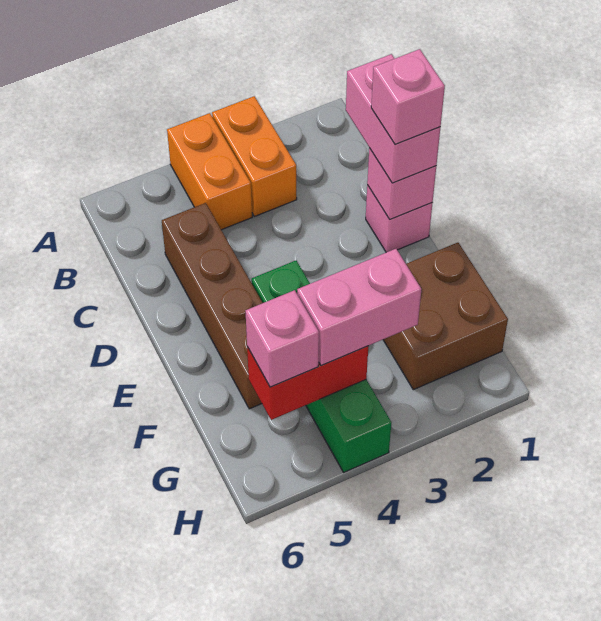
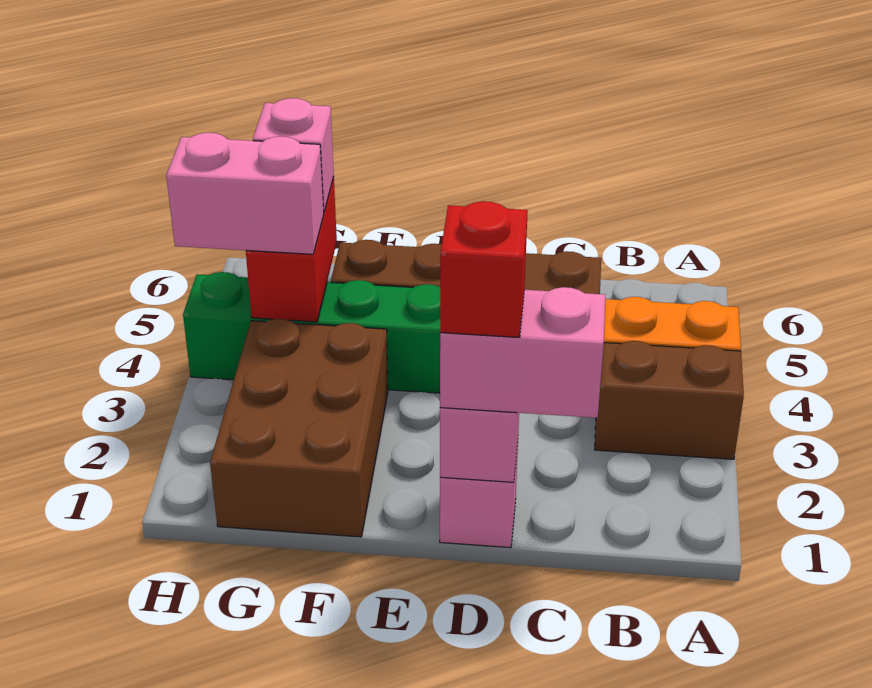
orange brick A3:B3 level 1 -> brown brick A3:B3 level 1
pink brick D1 level 4 -> red brick D1 level 4
brown brick F1:G2 level 1 -> brown brick F1:G3 level 1
pink brick G3:G4 level 3 -> pink brick G4:H4 level 3

